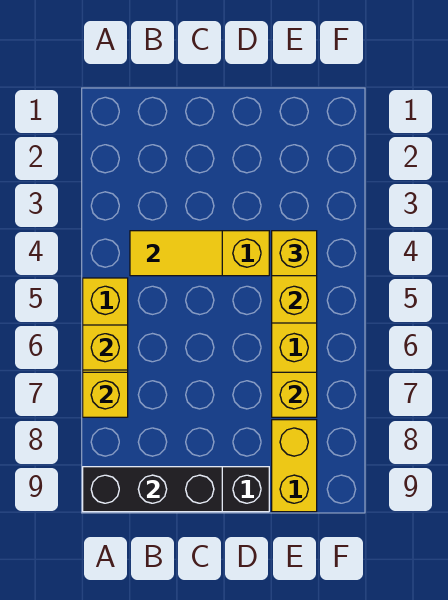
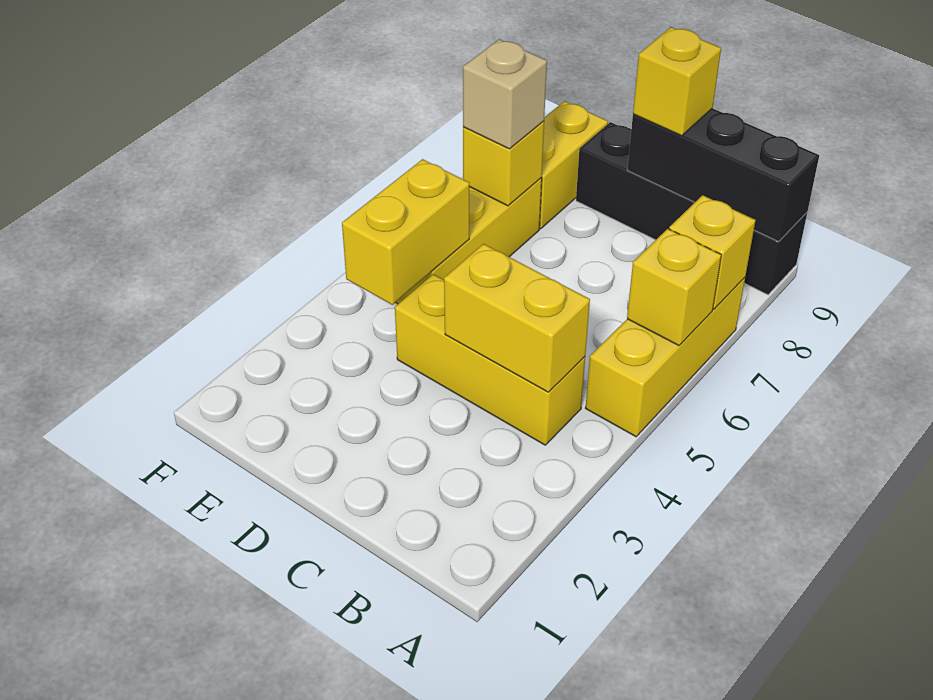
yellow tile B4:C4 level 2 -> yellow brick B4:C4 level 2
yellow brick E4 level 3 -> yellow brick C9 level 3
none -> tan brick E7 level 3

